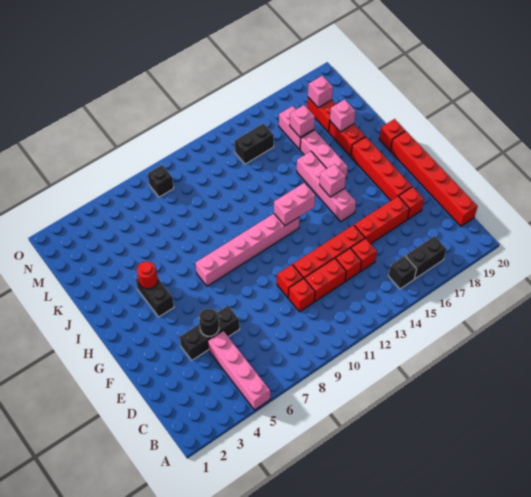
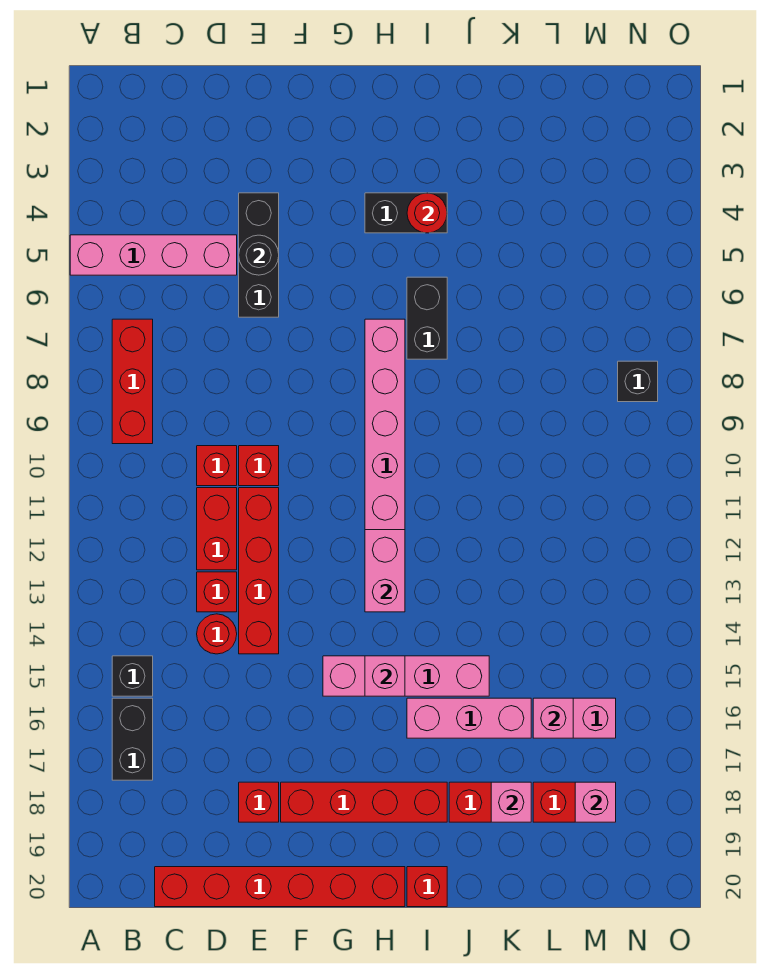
red brick D14 level 1 -> red round brick D14 level 1
red brick E15:E17 level 1 -> red brick B7:B9 level 1
black brick M13:M14 level 1 -> black brick I6:I7 level 1

